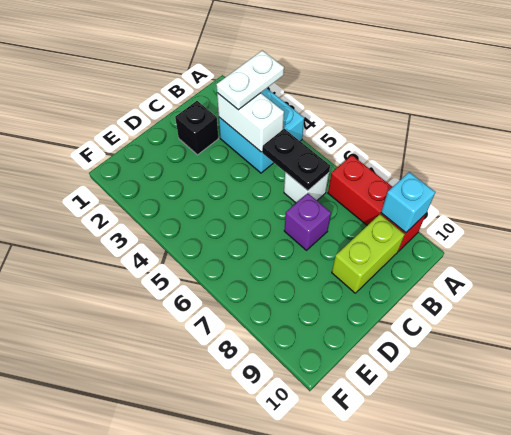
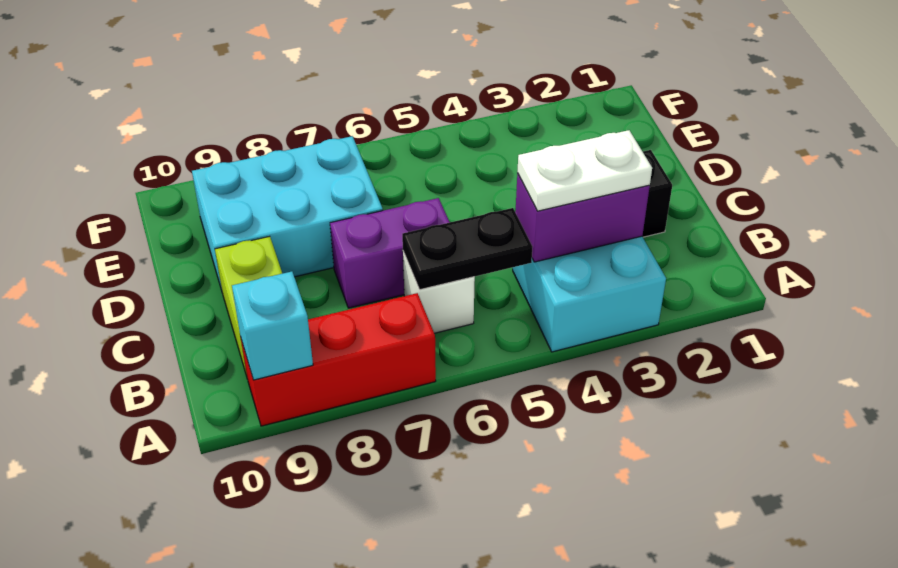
white plate A3:B3 level 3 -> white plate B3:B4 level 3
white brick B3:B4 level 2 -> purple brick B3:B4 level 2
purple brick C7 level 1 -> purple brick C6:C7 level 1
none -> cyan brick D7:E9 level 1

